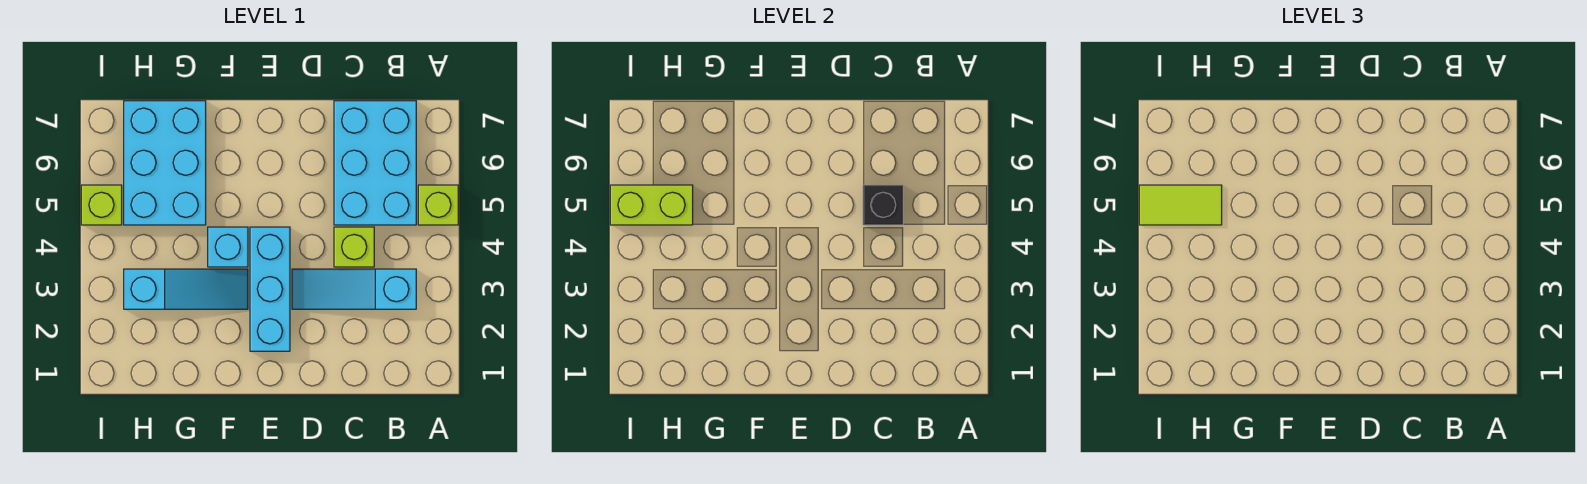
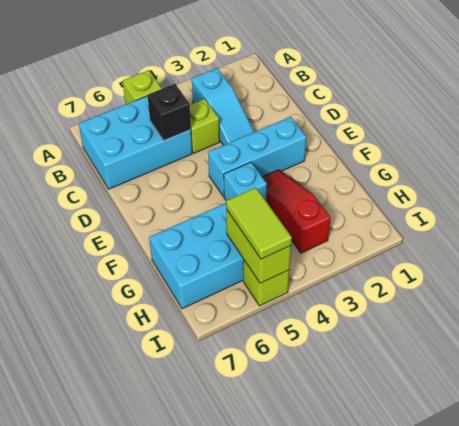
cyan slope F3:H3 level 1 top H -> red slope F3:H3 level 1 top H

